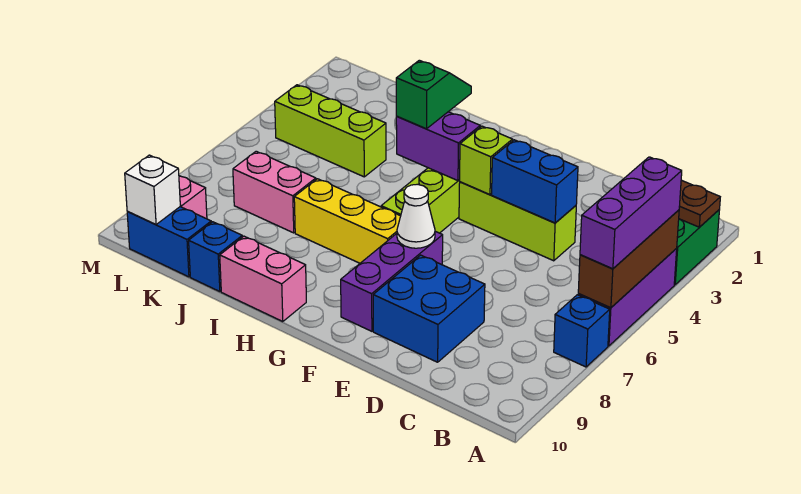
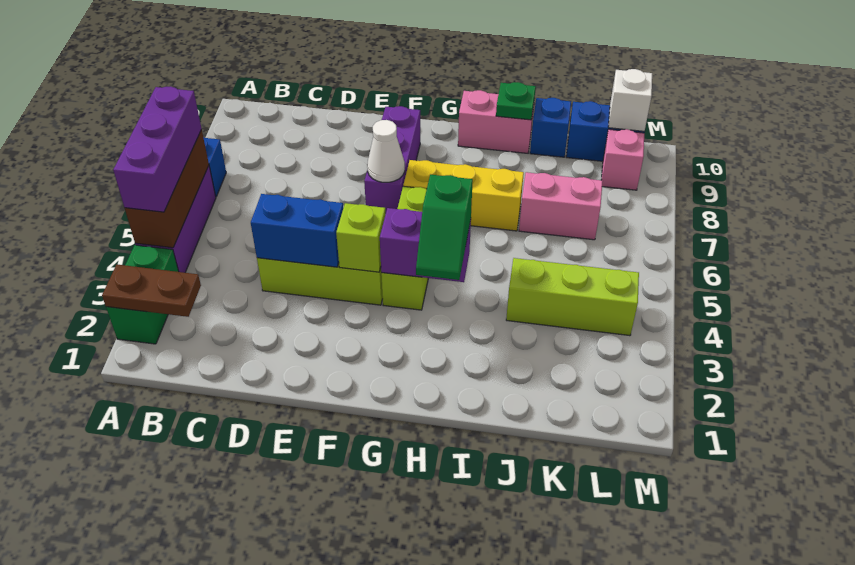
blue brick D8:E9 level 1 -> none
none -> green plate I10 level 2

